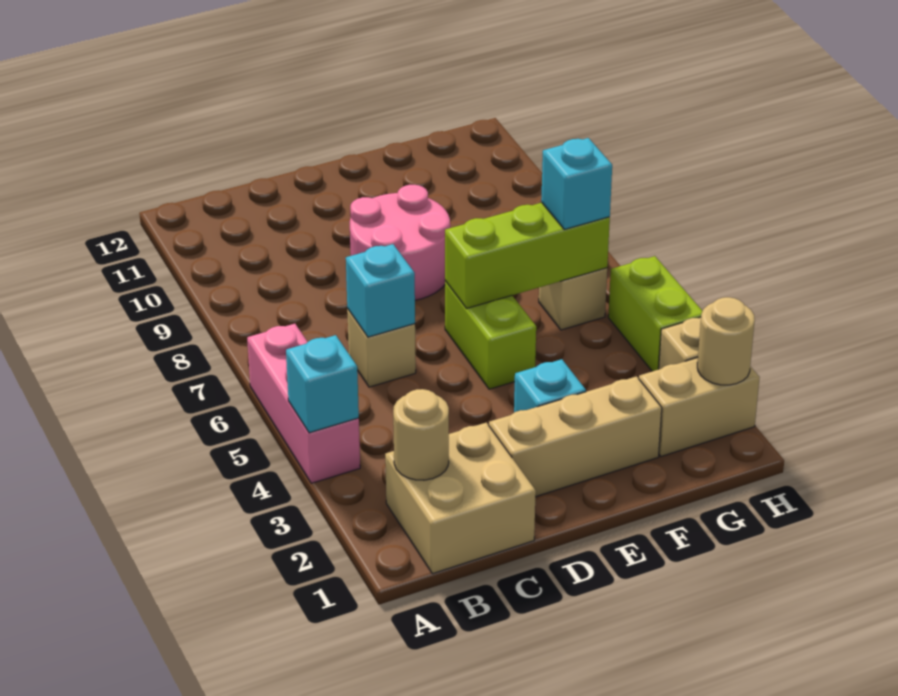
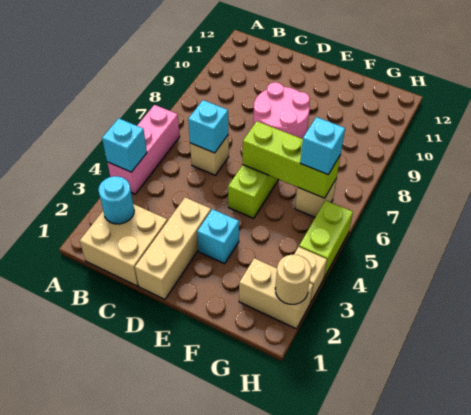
tan round brick B2 level 2 -> cyan round brick B2 level 2
tan brick D2:F2 level 1 -> tan brick D1:D3 level 1

